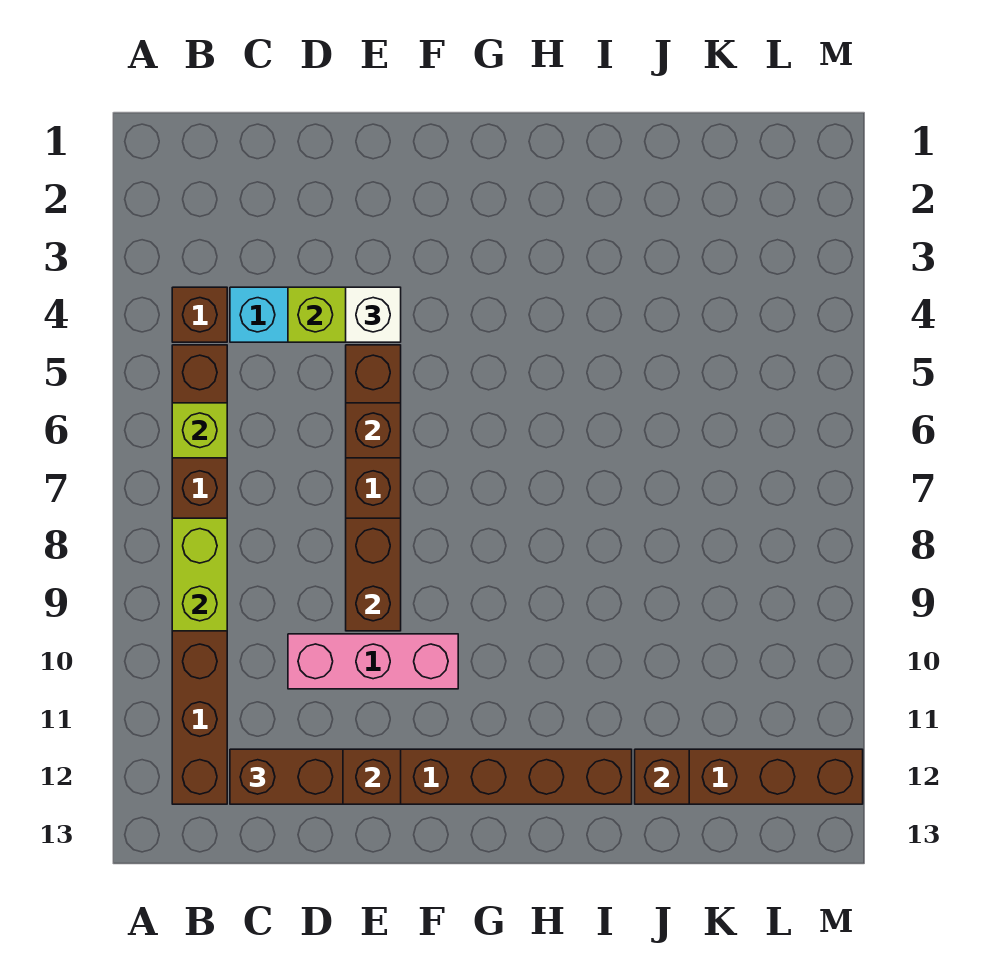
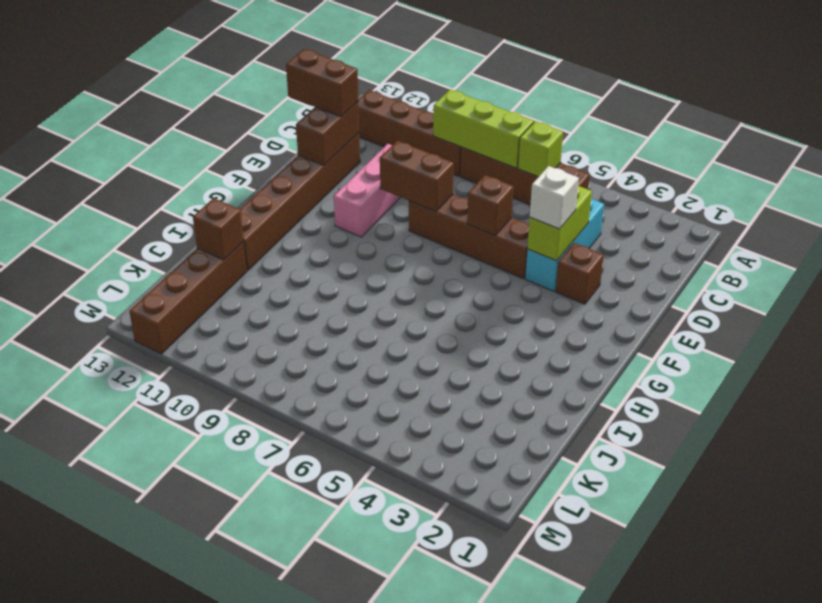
brown brick B4 level 1 -> brown brick E3 level 1
lime brick B8:B9 level 2 -> lime brick B7:B9 level 2
brown brick C12:D12 level 3 -> brown brick D12:D13 level 3

